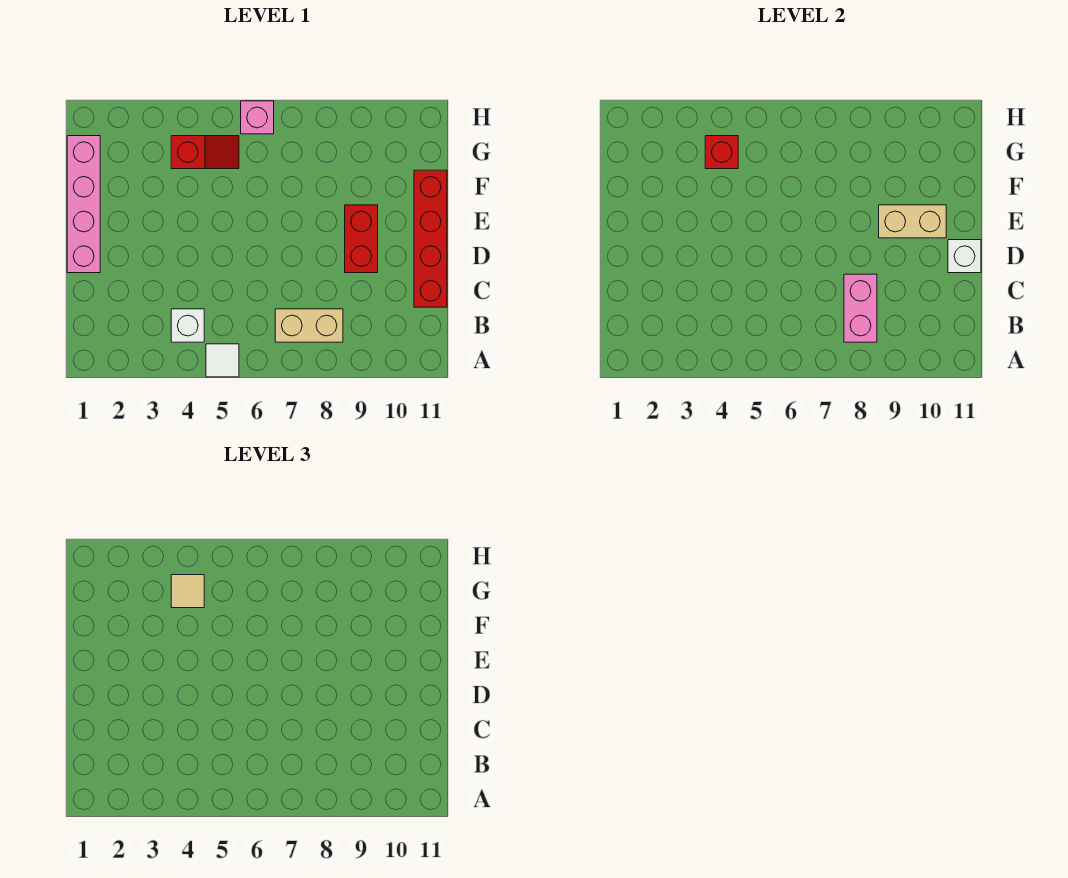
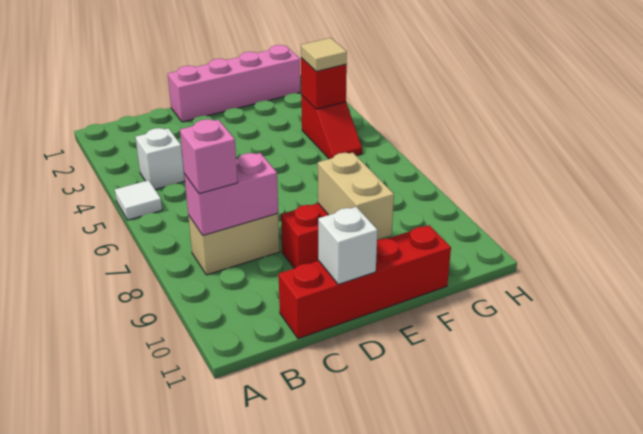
tan brick B7:B8 level 1 -> tan brick B8:C8 level 1
pink brick H6 level 1 -> pink brick B8 level 3

